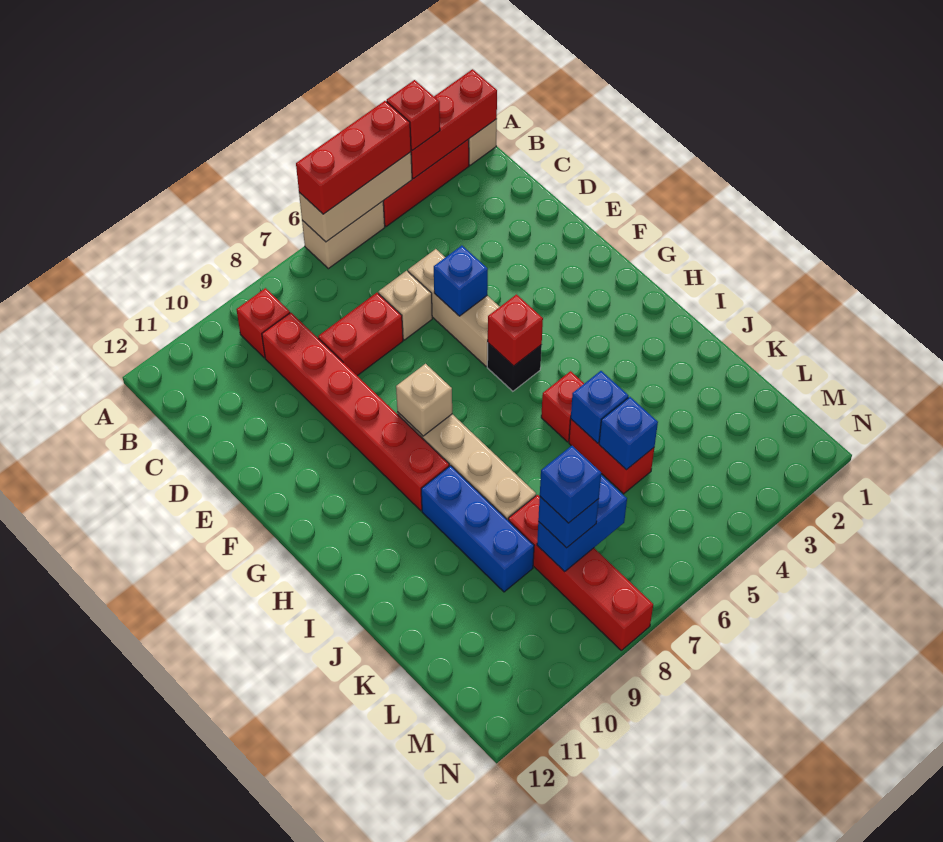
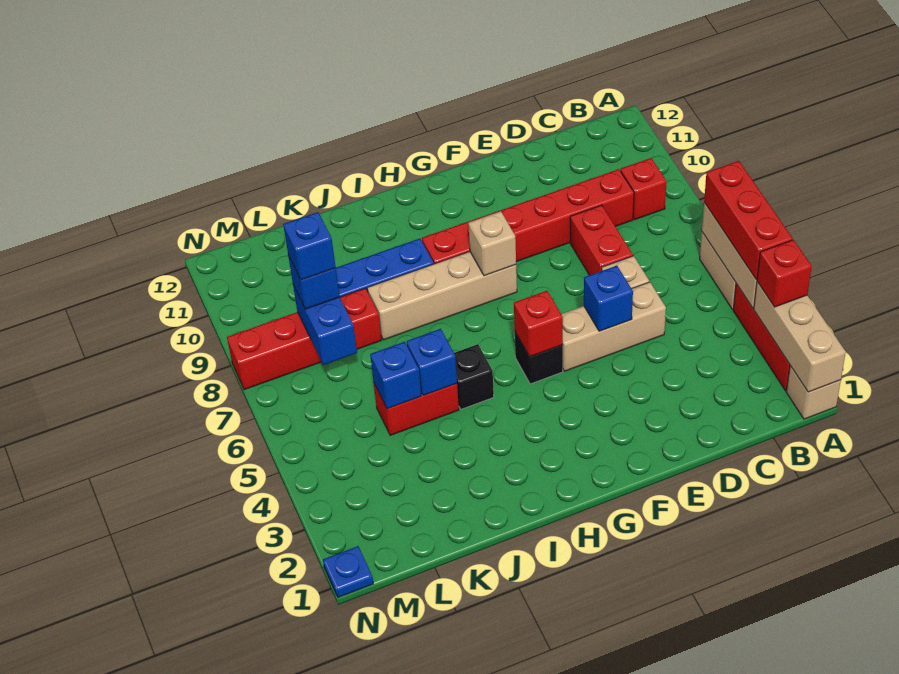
red brick A1:A3 level 2 -> tan brick A1:A3 level 2
red brick I5 level 1 -> black brick I5 level 1
none -> blue plate N1 level 1

